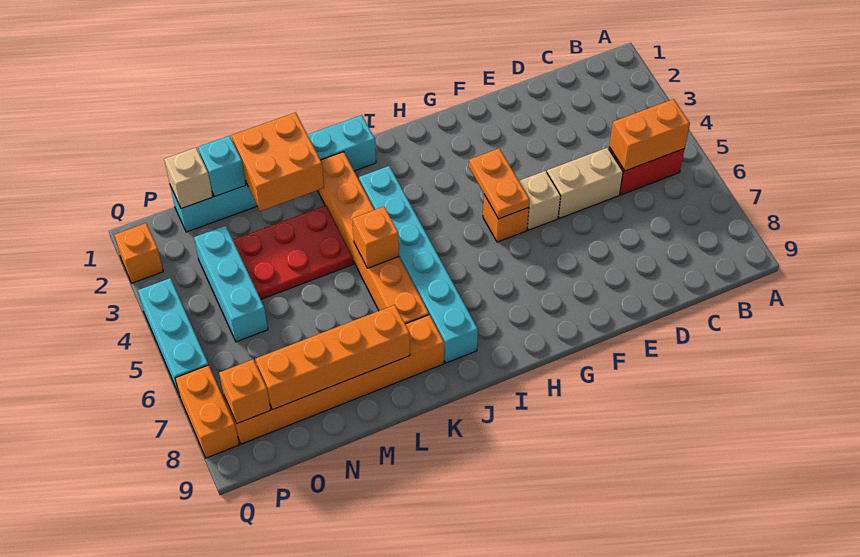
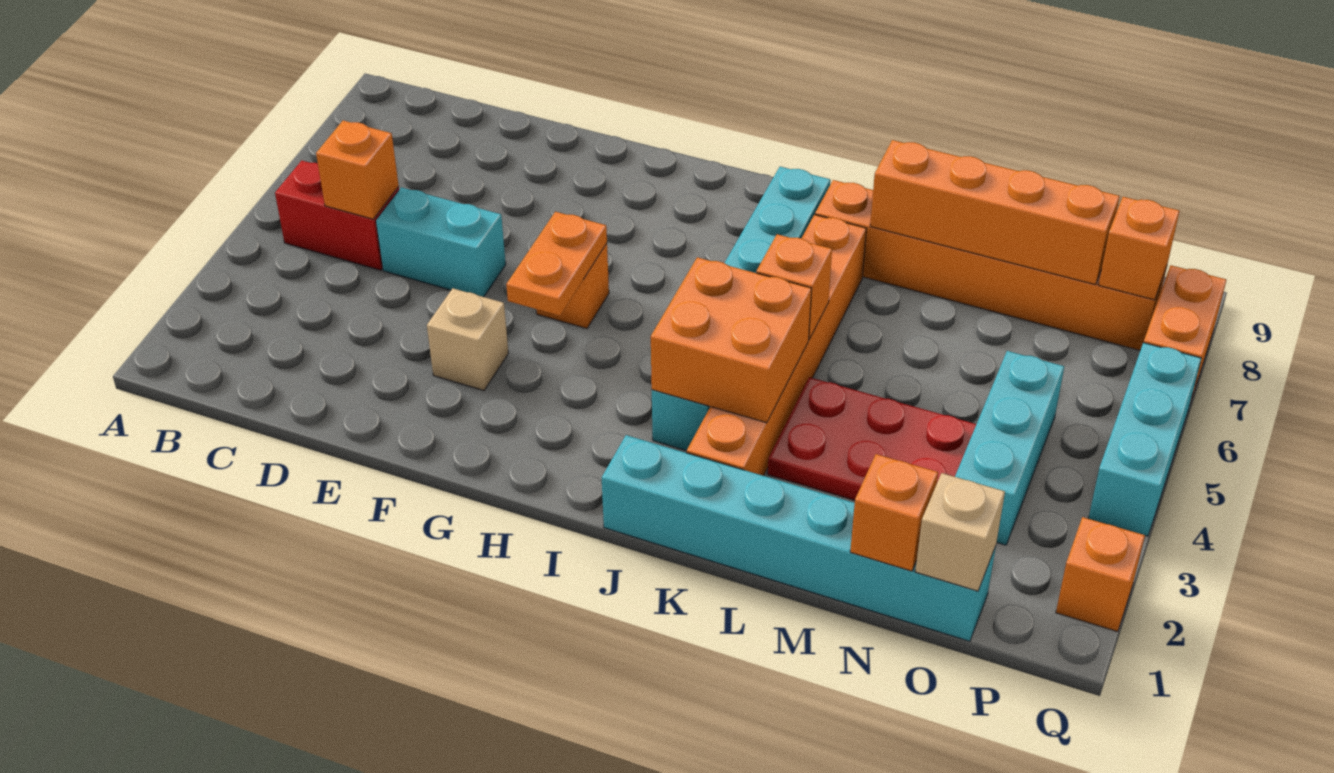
orange brick B5:C5 level 2 -> orange brick C5 level 2
tan brick D5:E5 level 1 -> cyan brick D5:E5 level 1
tan brick F5 level 1 -> tan brick F3 level 1
orange brick L1:M2 level 2 -> orange brick J3:K4 level 2
cyan brick N1 level 2 -> orange brick N1 level 2

